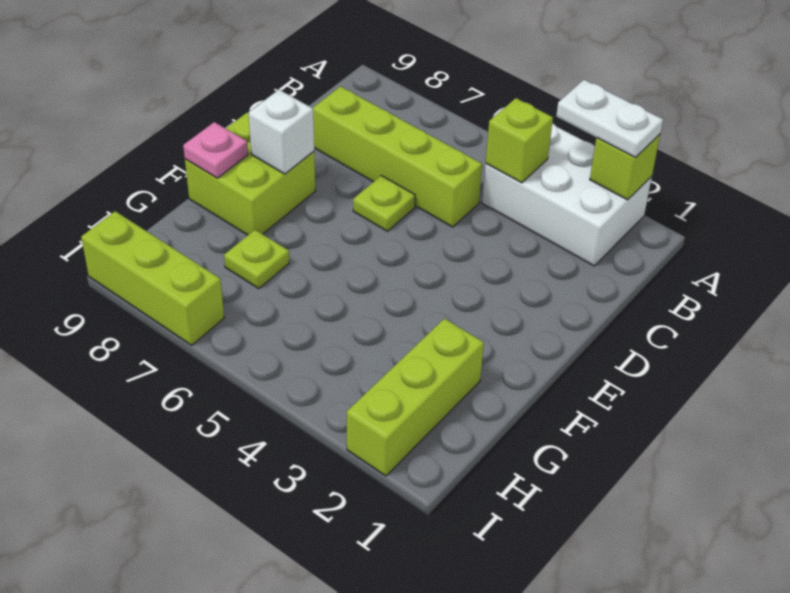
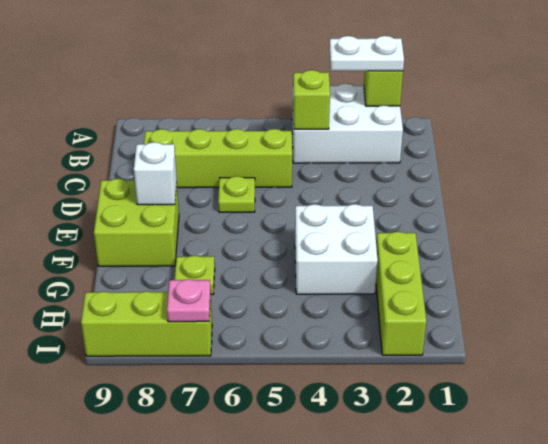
none -> white brick F3:G4 level 1
pink plate F9 level 2 -> pink plate I7 level 2

